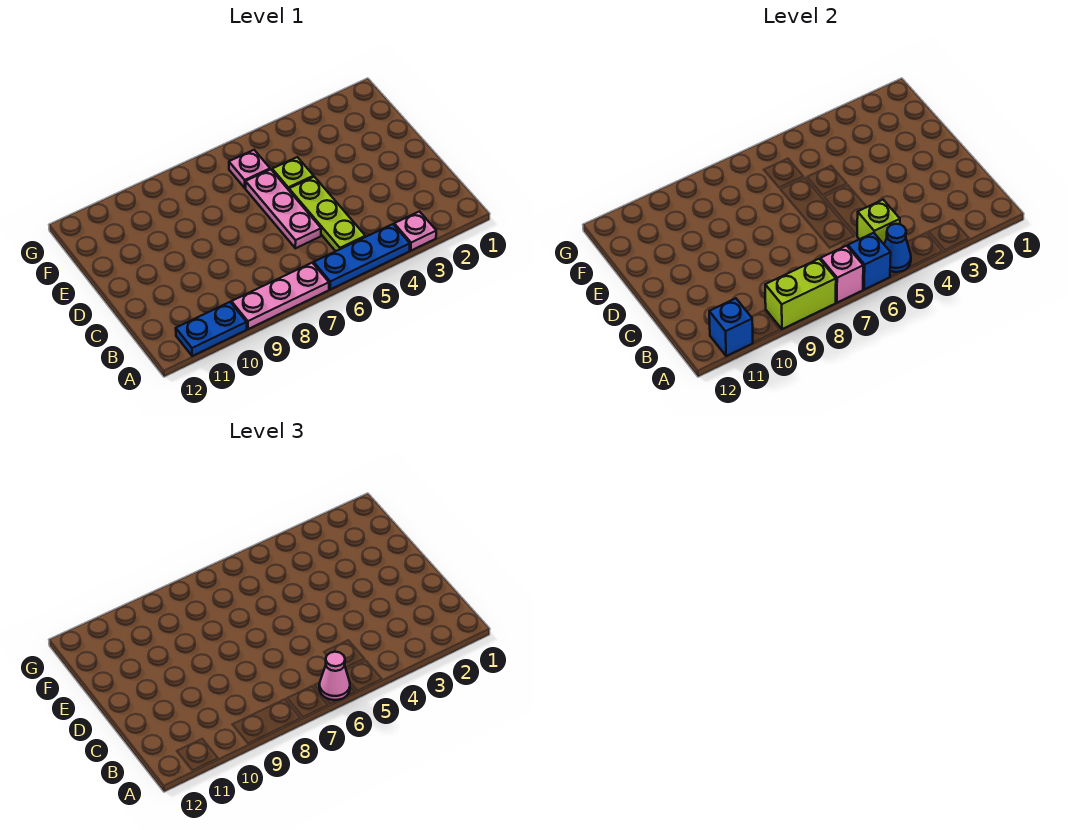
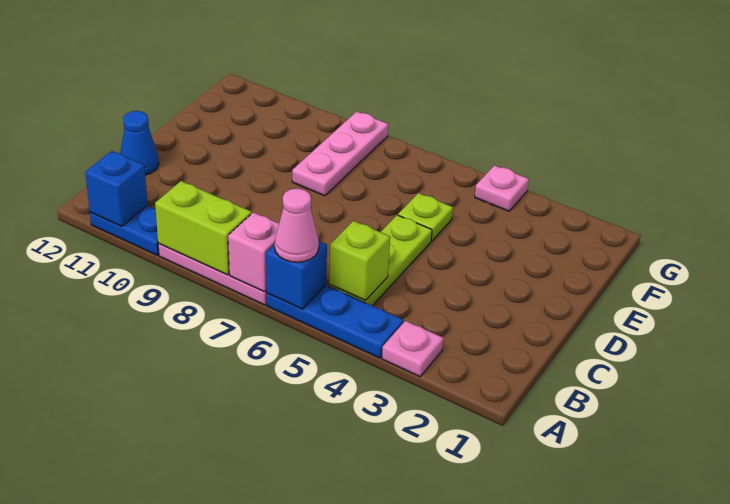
blue cone A5 level 2 -> blue cone C12 level 1
pink plate C6:E6 level 1 -> pink plate E8:G8 level 1
pink plate F6 level 1 -> pink plate G4 level 1

